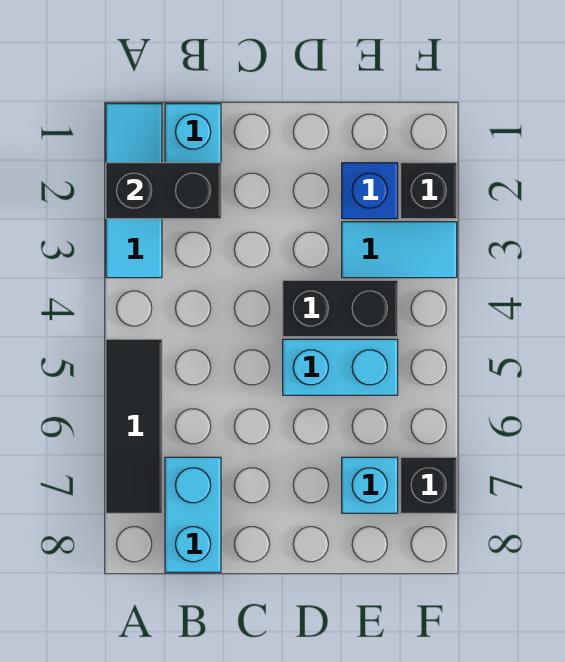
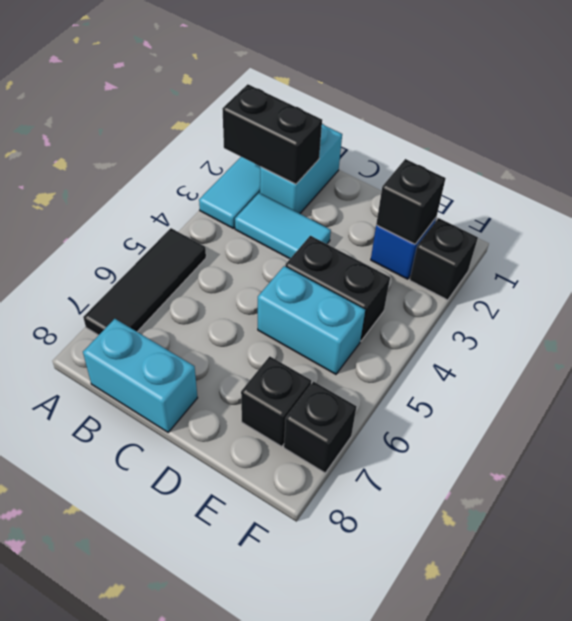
cyan brick B7:B8 level 1 -> cyan brick B8:C8 level 1
none -> black brick E2 level 2
cyan tile E3:F3 level 1 -> cyan tile B3:C3 level 1
cyan brick E7 level 1 -> black brick E7 level 1

